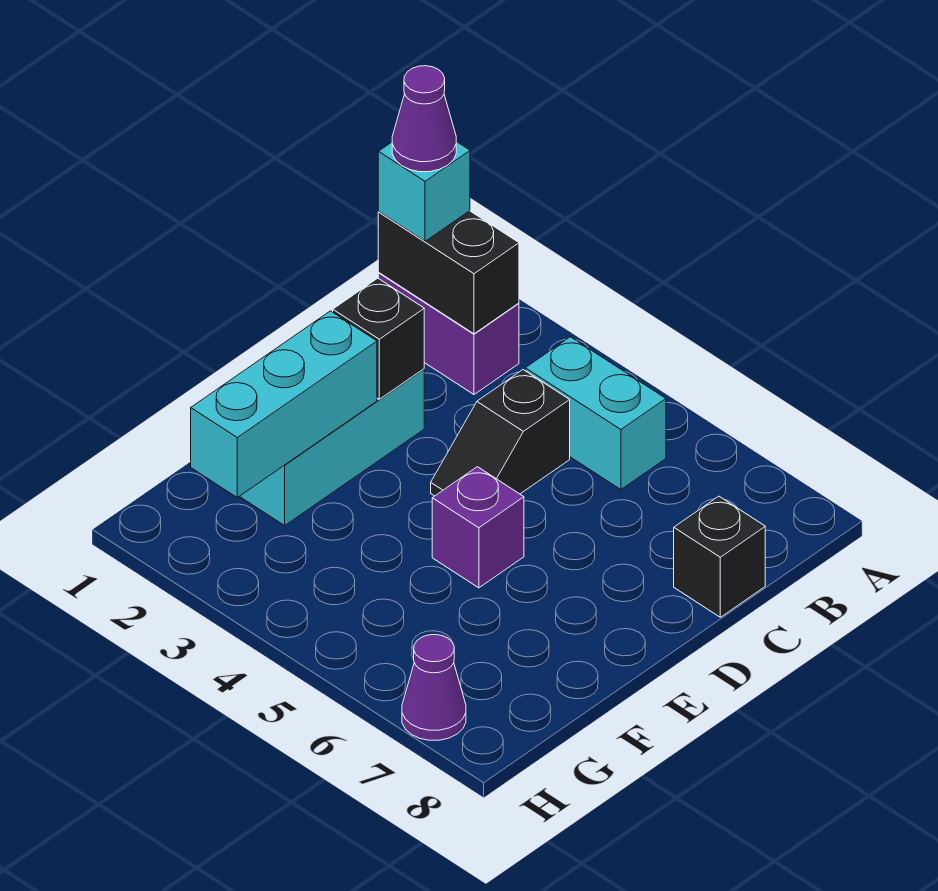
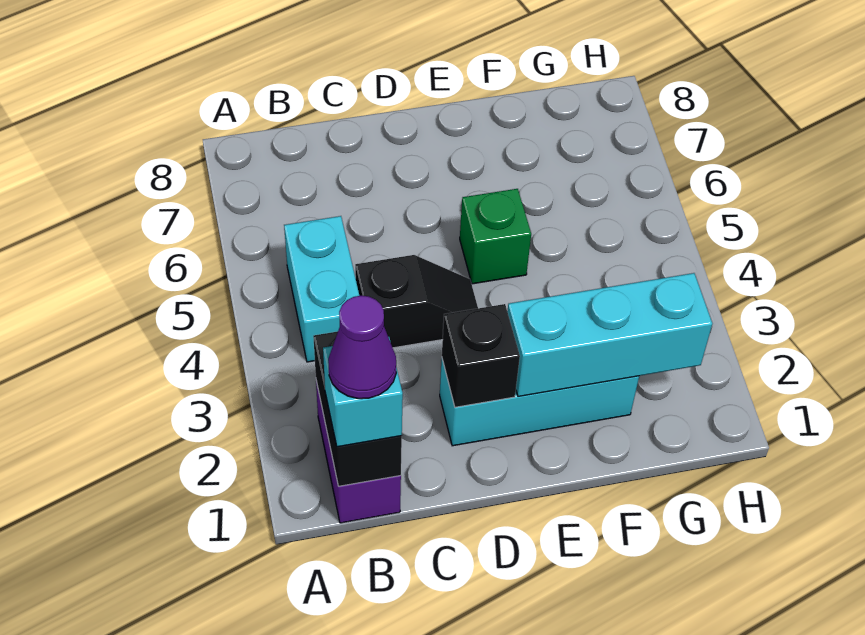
black brick C8 level 1 -> none
purple brick E5 level 1 -> green brick E5 level 1
purple cone H7 level 1 -> none

